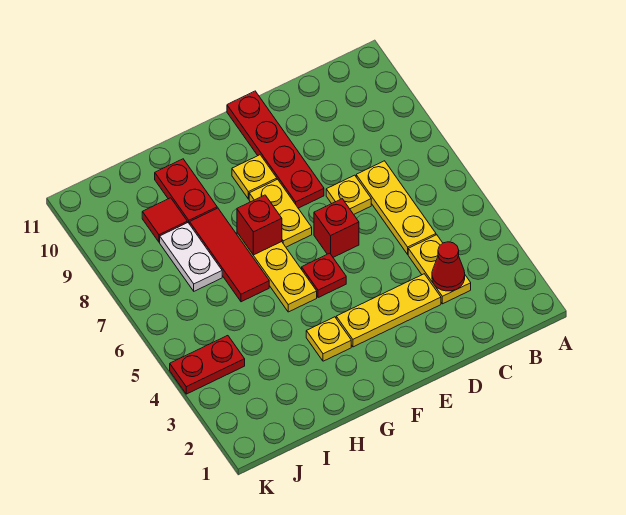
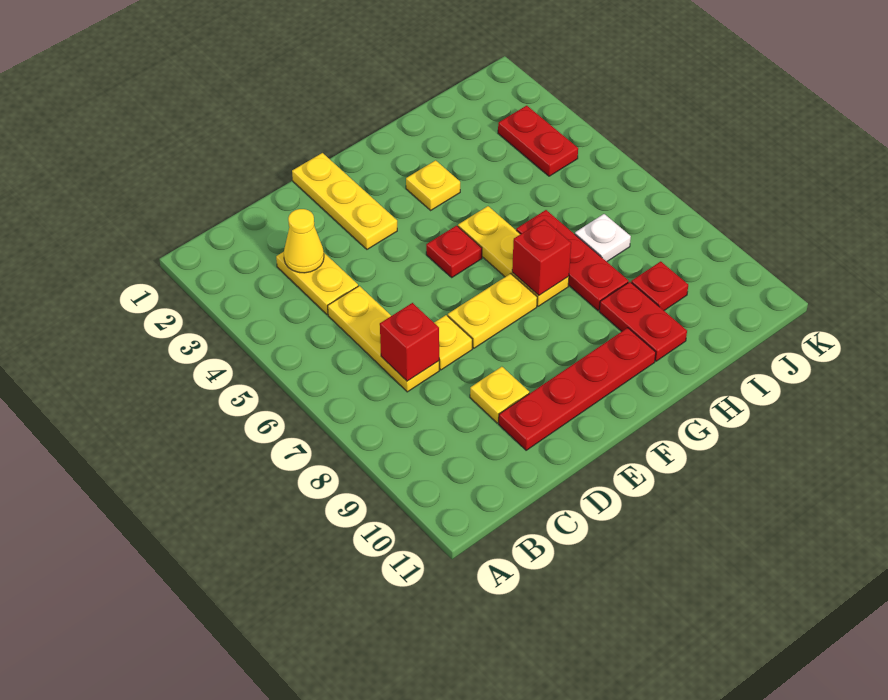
red cone C3 level 2 -> yellow cone C3 level 2
yellow plate D3:F3 level 1 -> yellow plate E1:E3 level 1
red brick E6 level 1 -> red brick C7 level 2
red plate E8:E11 level 1 -> red plate D10:G10 level 1
yellow plate F7:F8 level 1 -> yellow plate E7:F7 level 1
yellow plate F9 level 1 -> yellow plate D9 level 1
red tile H6:H8 level 1 -> red plate H6:H8 level 1
white plate I7:I8 level 1 -> white plate I7 level 1
red tile I9 level 1 -> red plate I9 level 1
red plate J4:K4 level 1 -> red plate J3:J4 level 1

